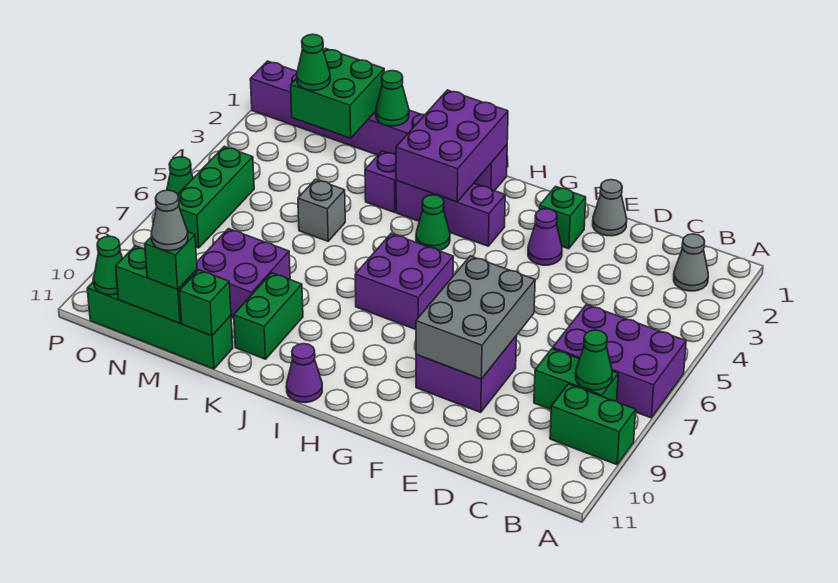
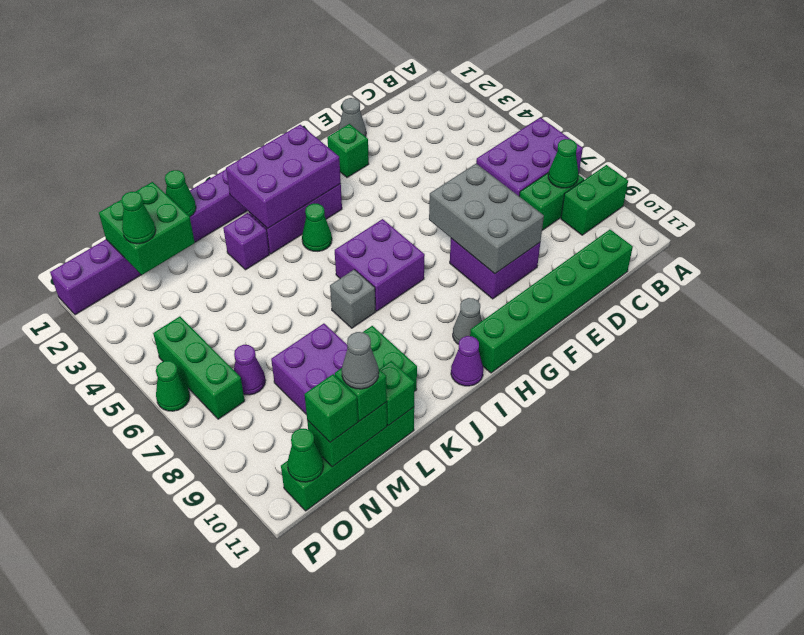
grey cone B2 level 1 -> grey cone H10 level 1
none -> green brick C11:H11 level 1
purple cone F3 level 1 -> purple cone N7 level 1
purple brick I1:J3 level 2 -> purple brick H2:J3 level 2
grey brick L5 level 1 -> grey brick J7 level 1
none -> green brick N11 level 3

